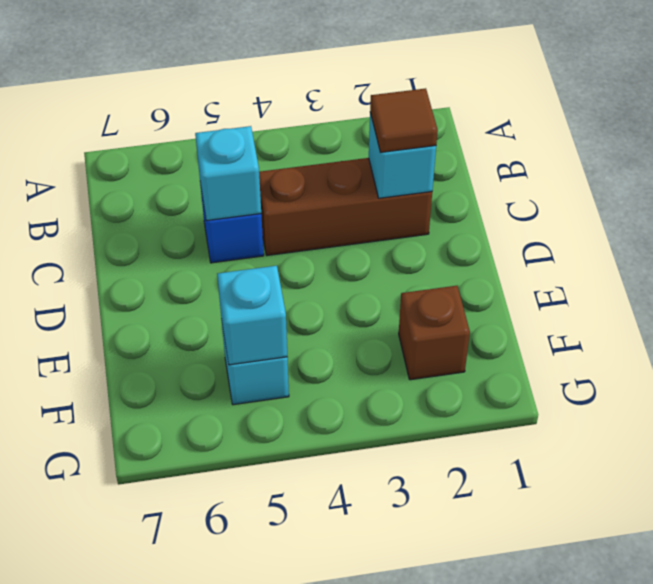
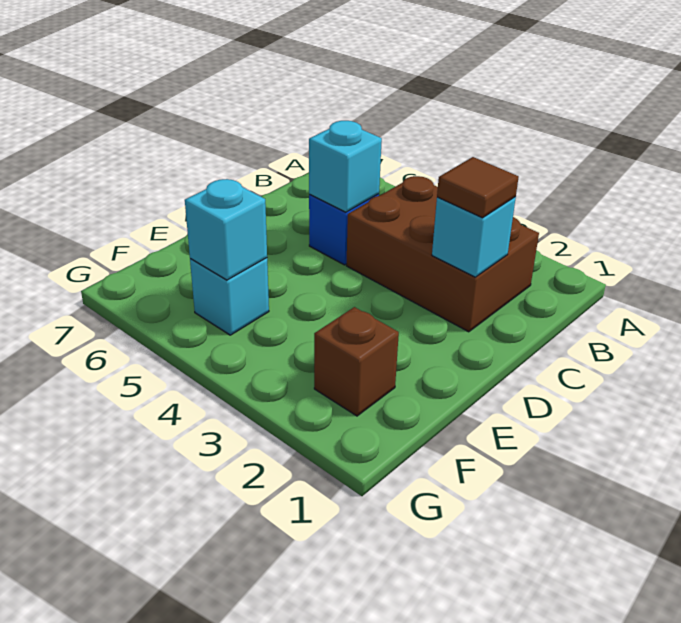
brown brick C2:C4 level 1 -> brown brick B2:C4 level 1

